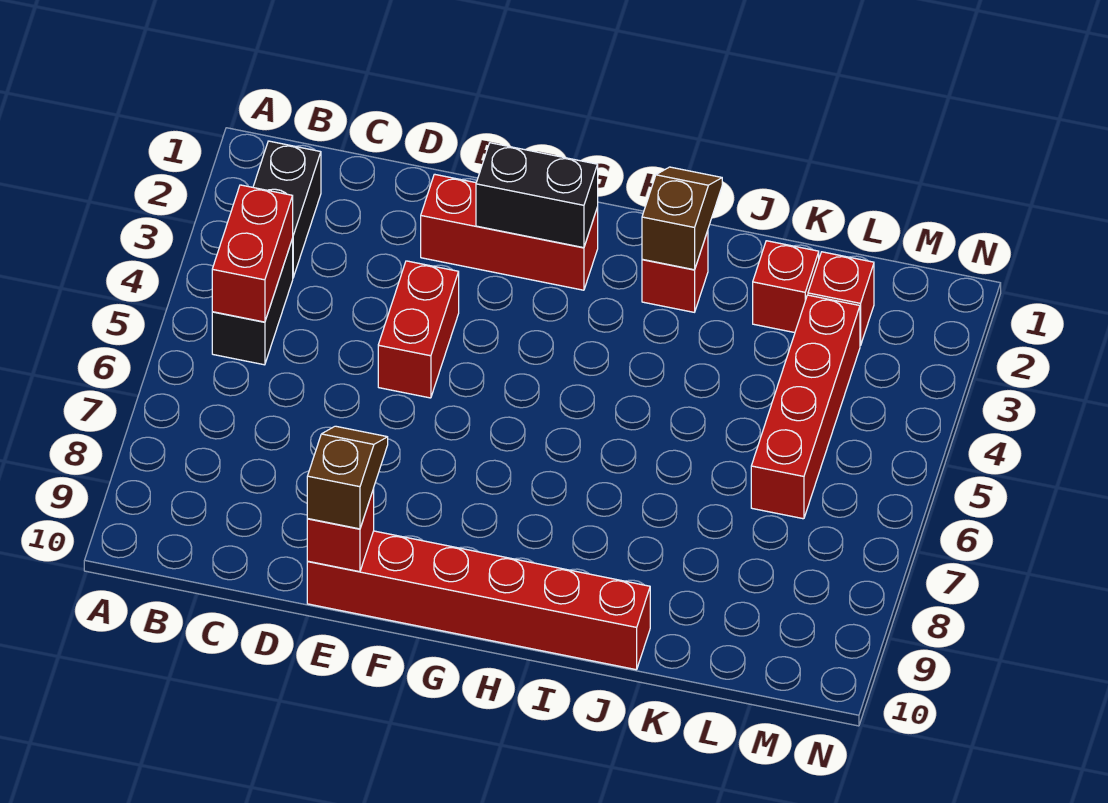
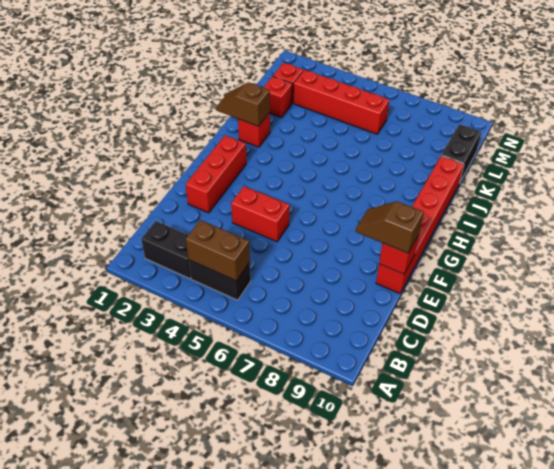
red brick B4:B5 level 2 -> brown brick B4:B5 level 2
black brick F2:G2 level 2 -> black brick K10:L10 level 1

